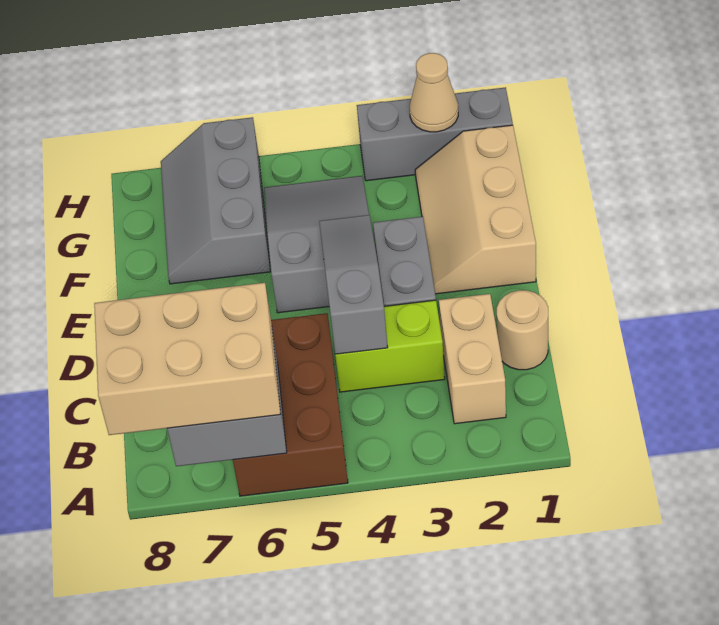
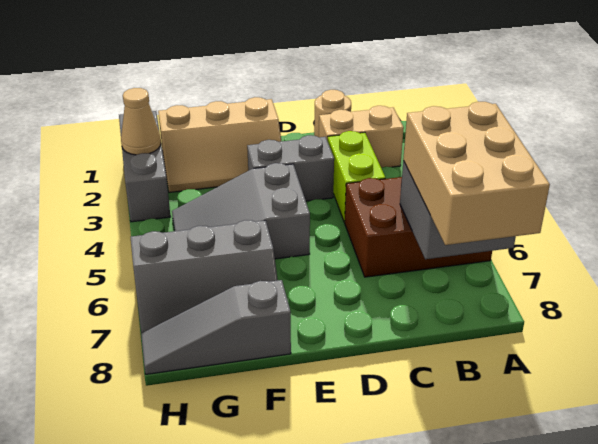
grey slope C4:E4 level 2 top C -> grey slope F8:H8 level 1 top F

